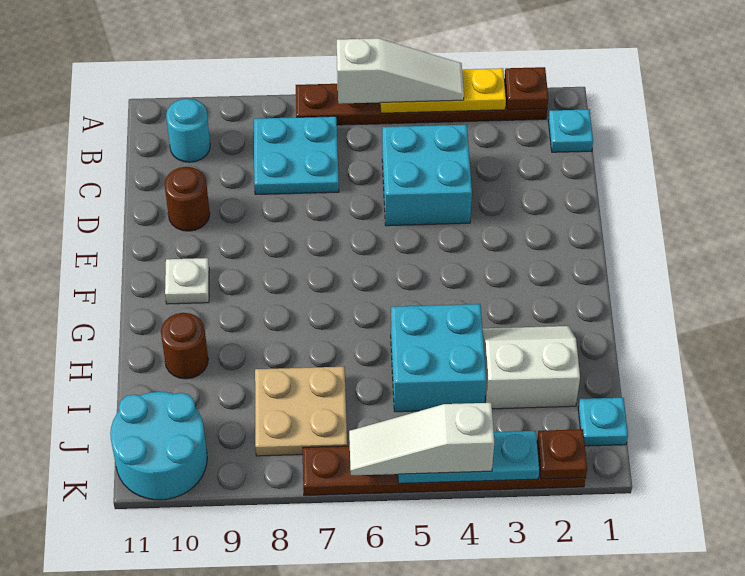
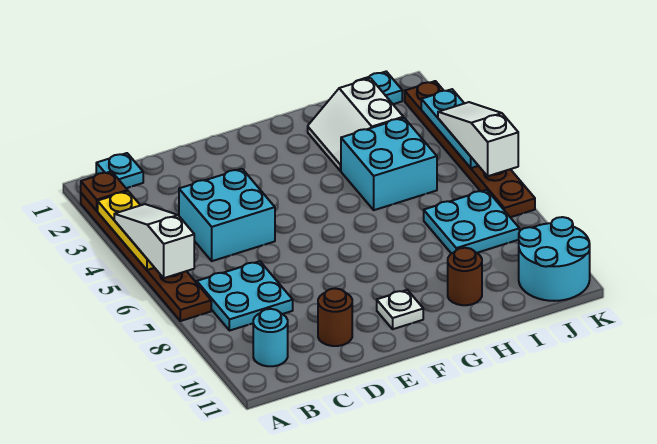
tan plate I7:J8 level 1 -> cyan plate I7:J8 level 1
brown plate K2 level 2 -> none
white slope K4:K6 level 3 top 4 -> white slope K4:K6 level 3 top 6

